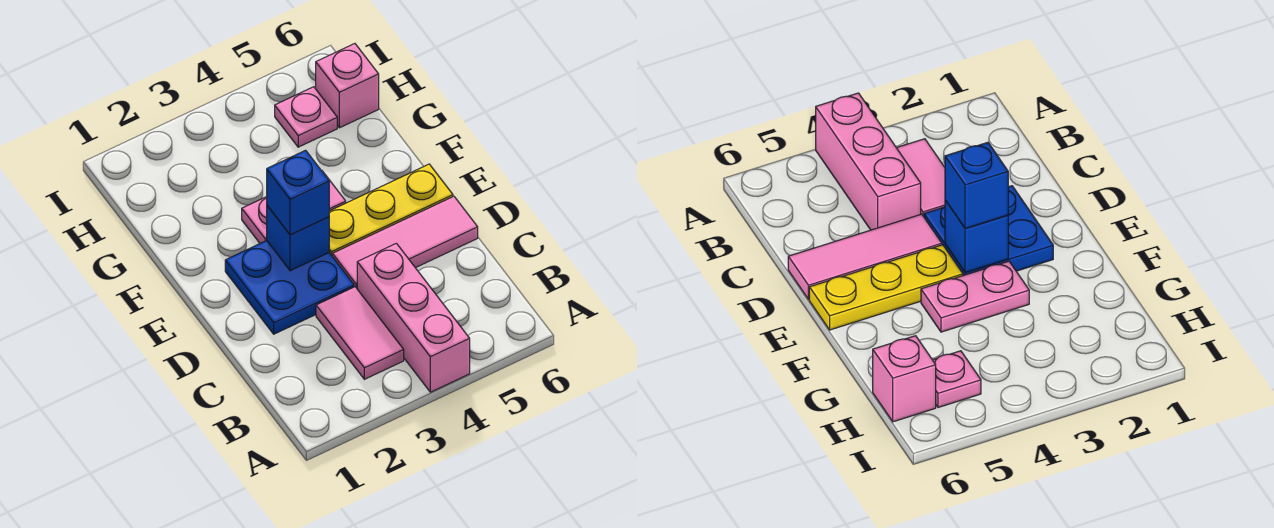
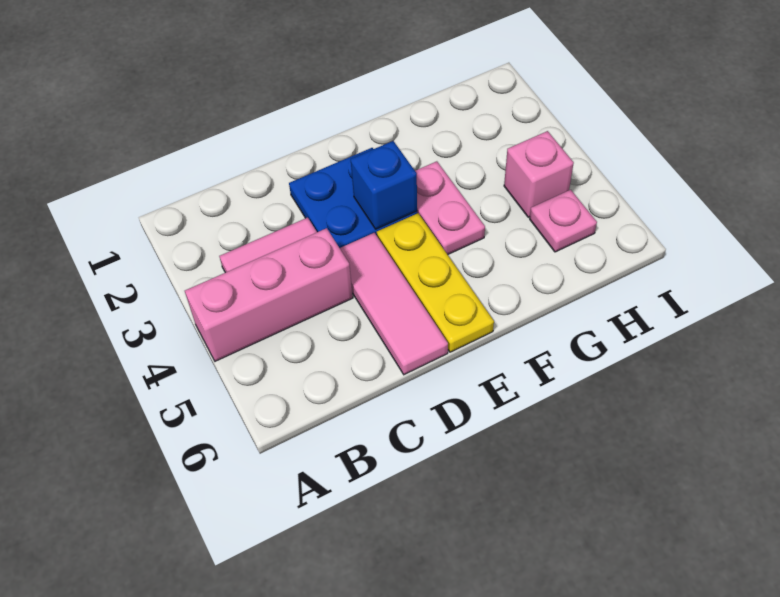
blue brick E3 level 3 -> none
pink brick H6 level 1 -> pink brick H4 level 1

